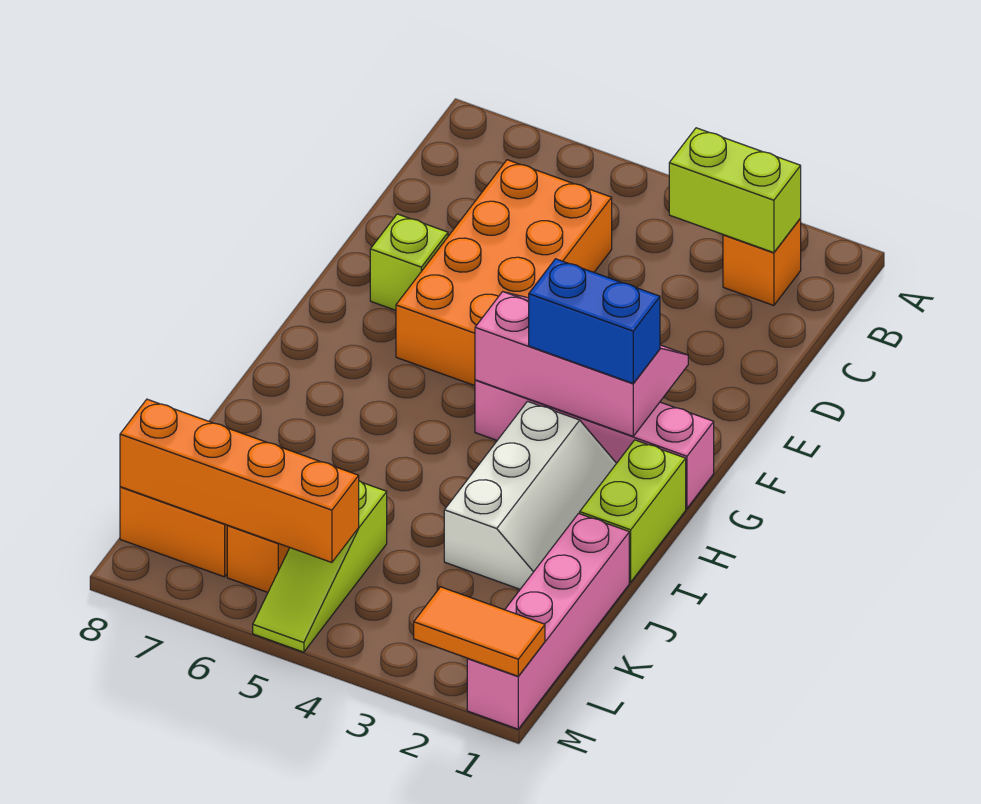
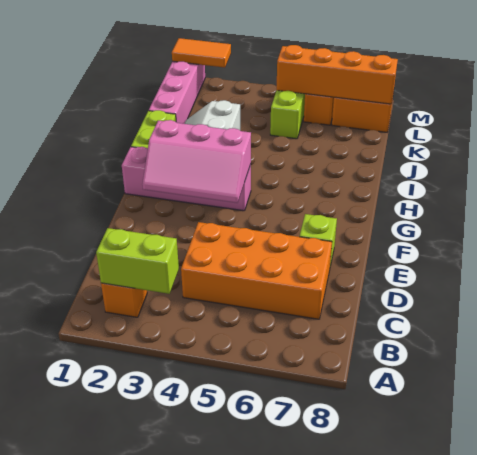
orange brick C5:F6 level 1 -> orange brick C4:D7 level 1
blue brick G2:G3 level 3 -> none

